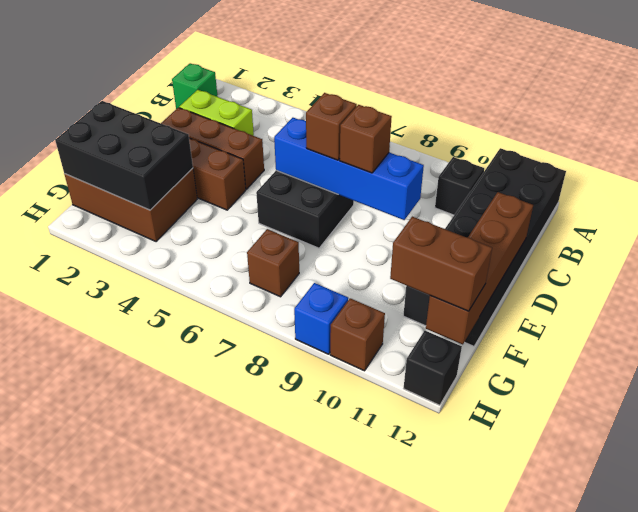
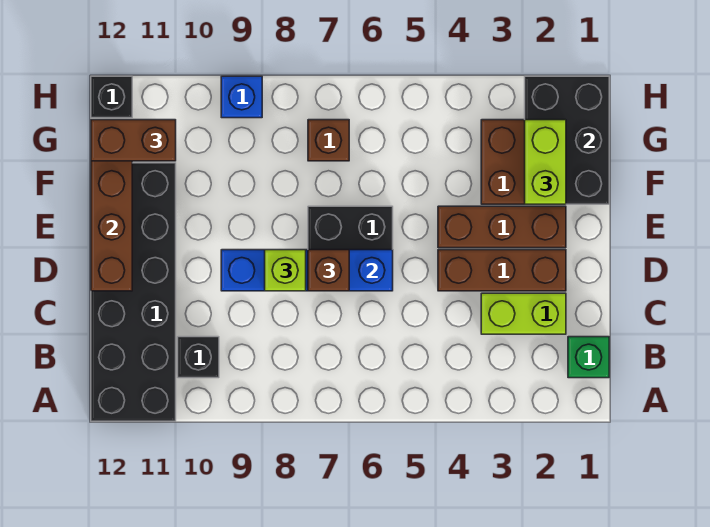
brown brick D8 level 3 -> lime brick D8 level 3
black brick F1:G3 level 2 -> black brick F1:H2 level 2
none -> lime brick F2:G2 level 3
brown brick H10 level 1 -> none

